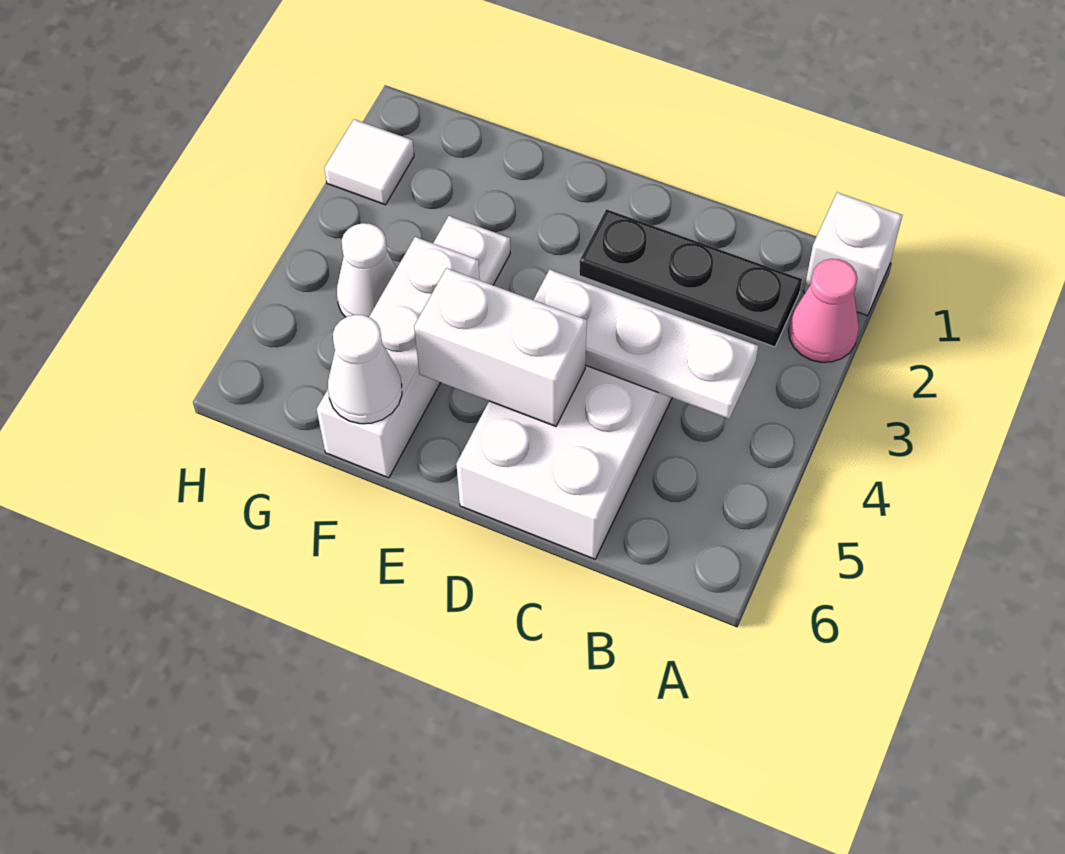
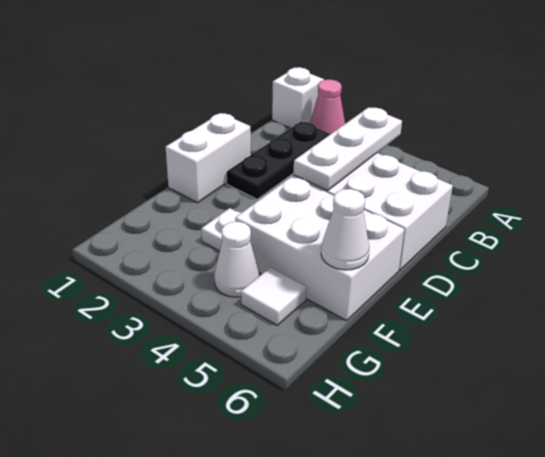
white brick D5:E5 level 2 -> white brick D1:E1 level 1
white brick F4:F6 level 1 -> white brick E4:F6 level 1
white tile H2 level 1 -> white tile G5 level 1

